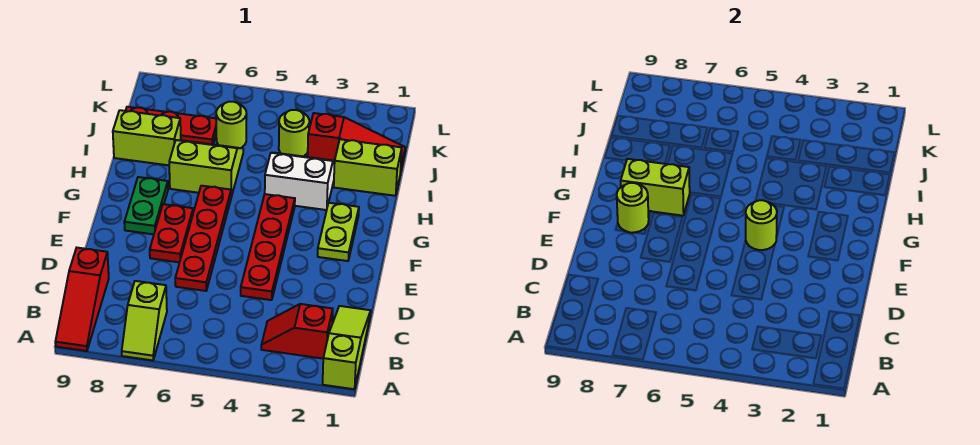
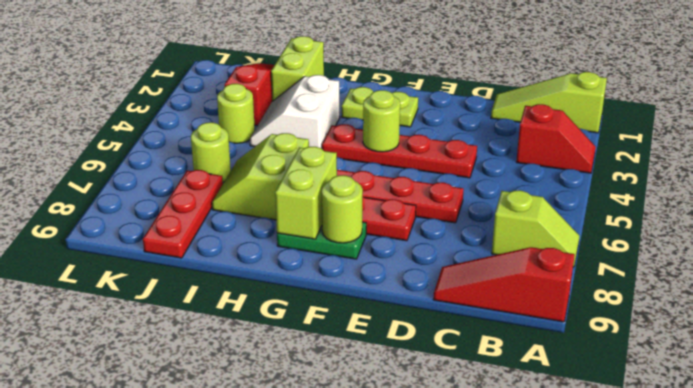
red slope A9:C9 level 1 top C -> red slope A9:C9 level 1 top A
red slope B2:B3 level 1 top 2 -> red slope A3:B3 level 1 top B
lime brick I8:I9 level 1 -> none

